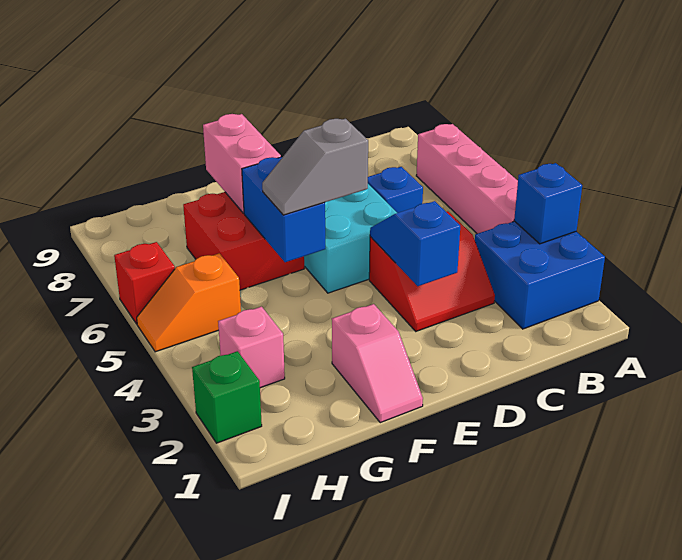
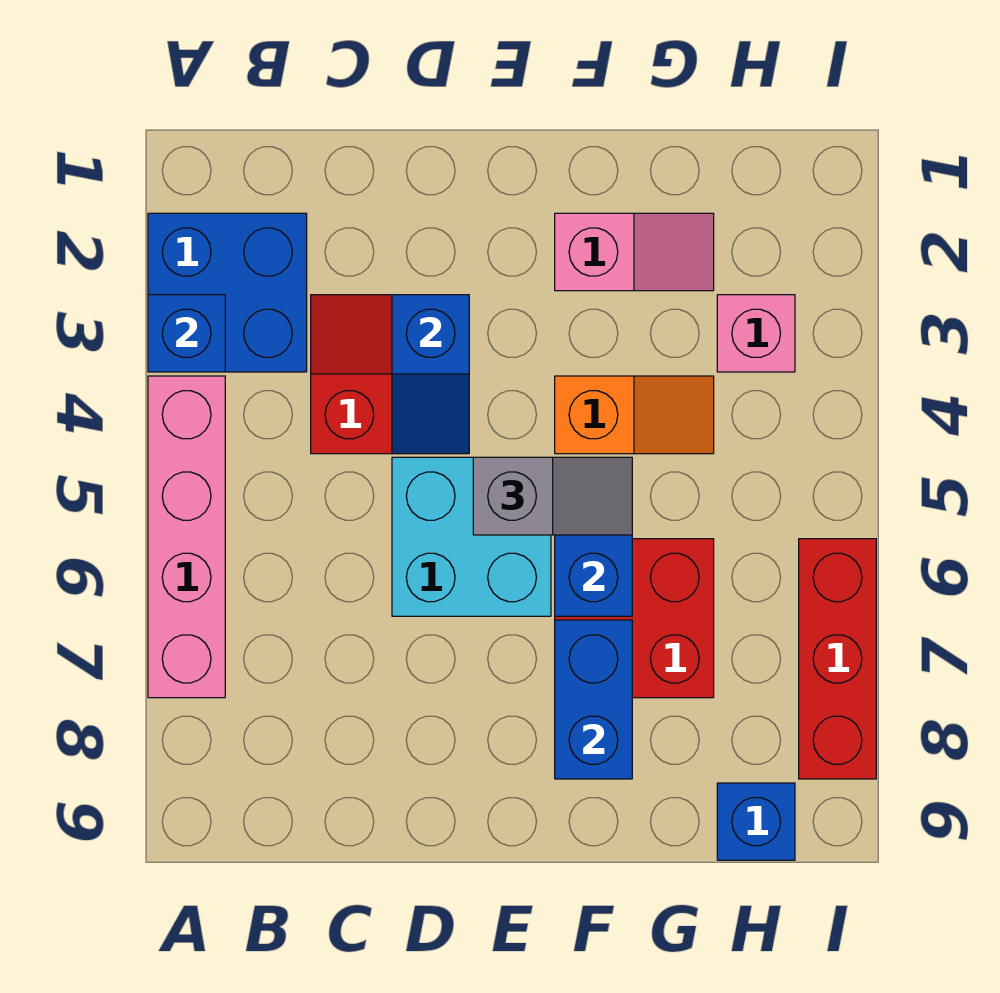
blue brick C6 level 1 -> blue brick H9 level 1
pink slope F1:F2 level 1 top 2 -> pink slope F2:G2 level 1 top F
pink brick F7:F8 level 2 -> blue brick F7:F8 level 2
orange slope H5:I5 level 1 top H -> orange slope F4:G4 level 1 top F
green brick I2 level 1 -> none
red brick I6 level 1 -> red brick I6:I8 level 1

